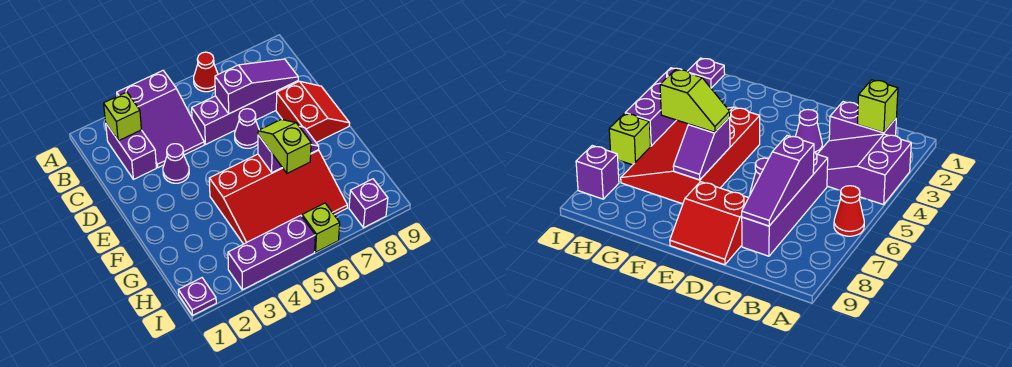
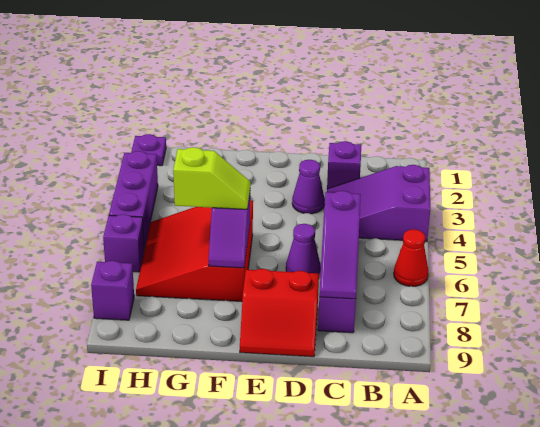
purple brick B2:C2 level 1 -> purple brick C2 level 1
lime brick B2 level 2 -> none
red slope F4:H7 level 1 top F -> red slope F5:H7 level 1 top F
lime brick I6 level 1 -> purple brick I6 level 1

